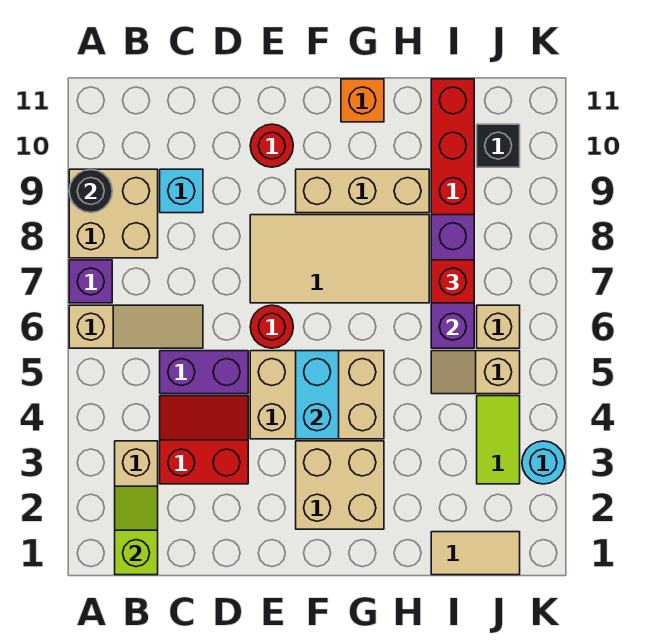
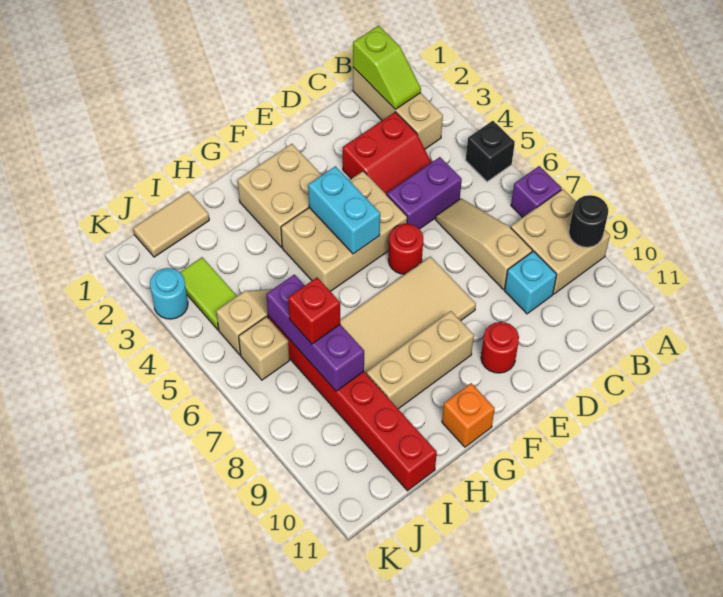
tan slope A6:C6 level 1 top A -> tan slope C6:C8 level 1 top 8
black brick J10 level 1 -> black brick A5 level 1

